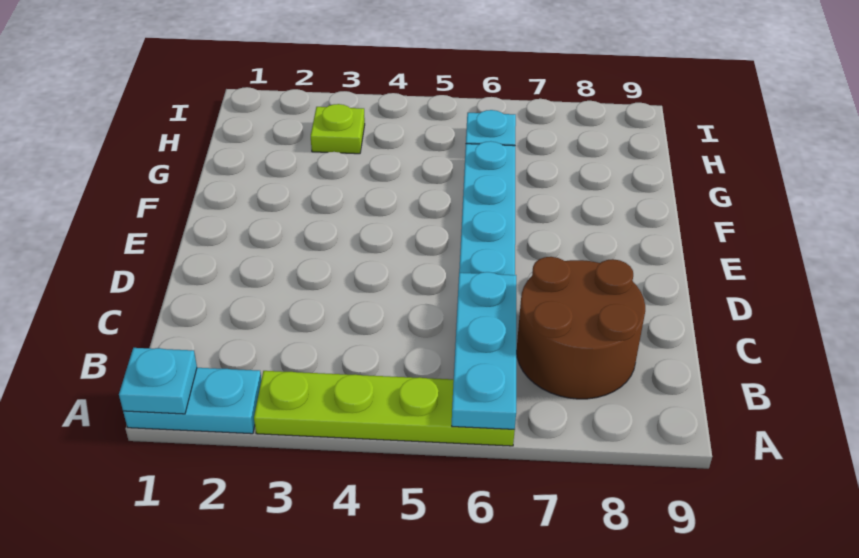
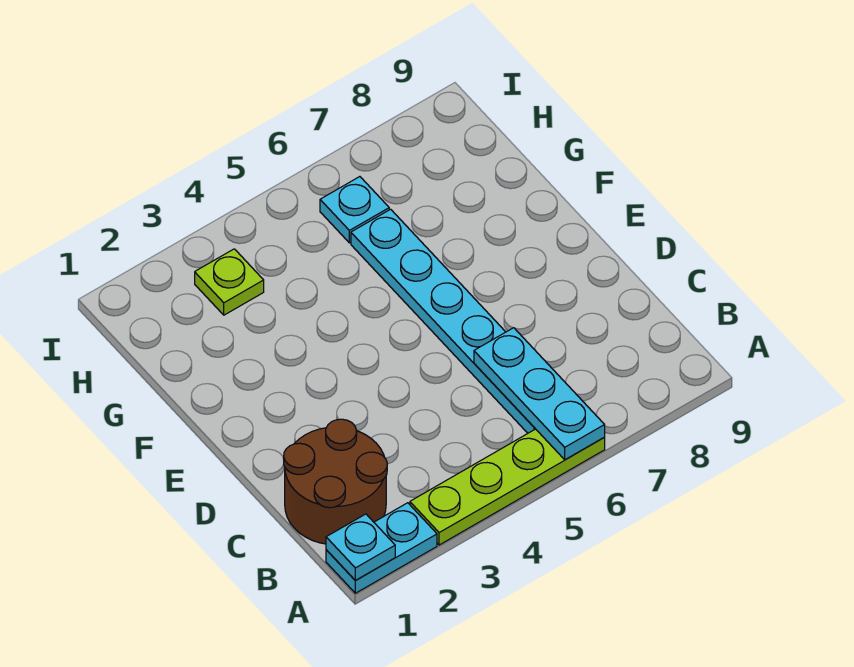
brown round brick B7:C8 level 1 -> brown round brick B1:C2 level 1

